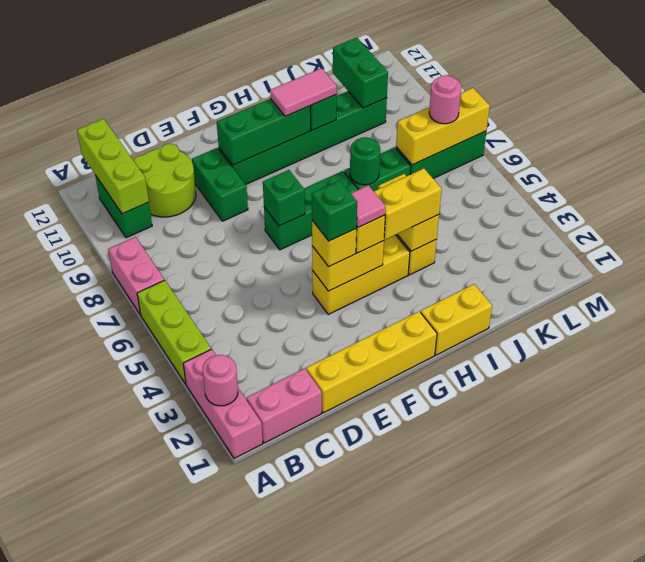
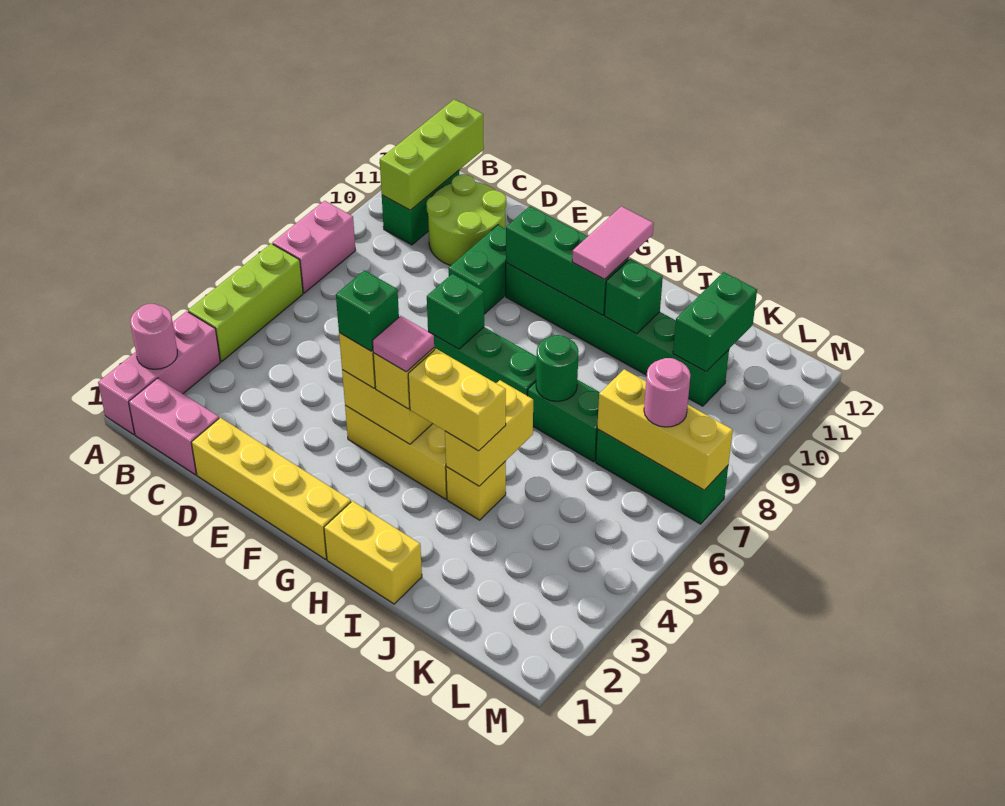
pink tile H10:I10 level 3 -> pink tile H10:H11 level 3

